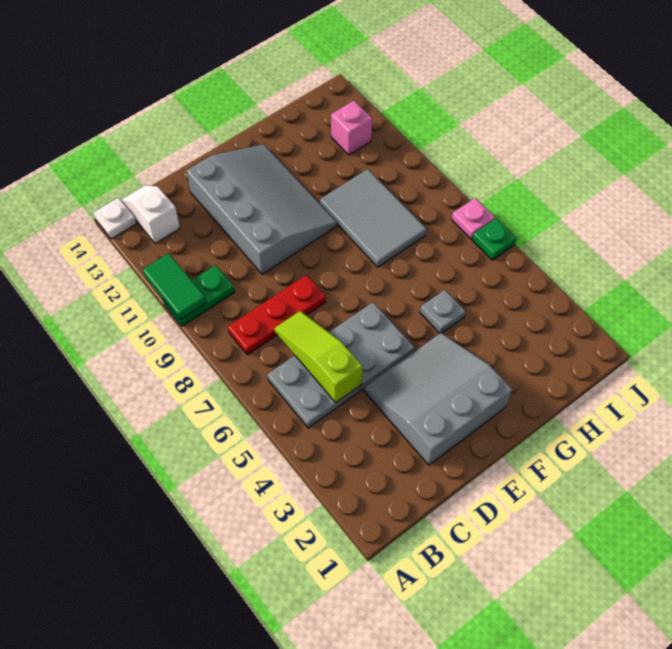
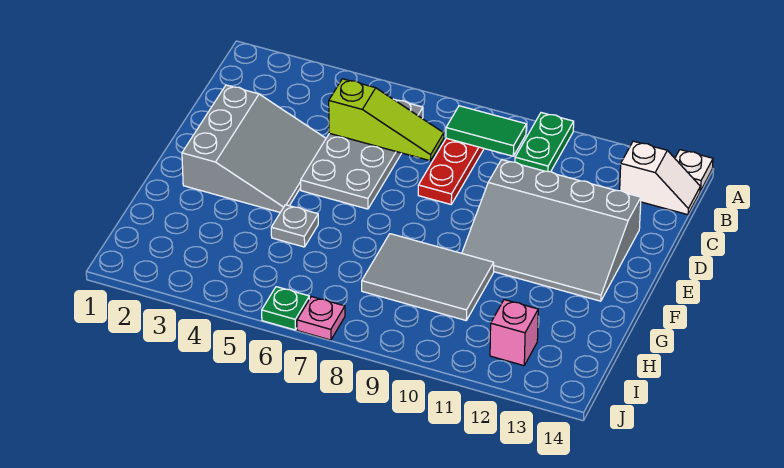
green tile A10:A11 level 2 -> green tile B8:B9 level 2

